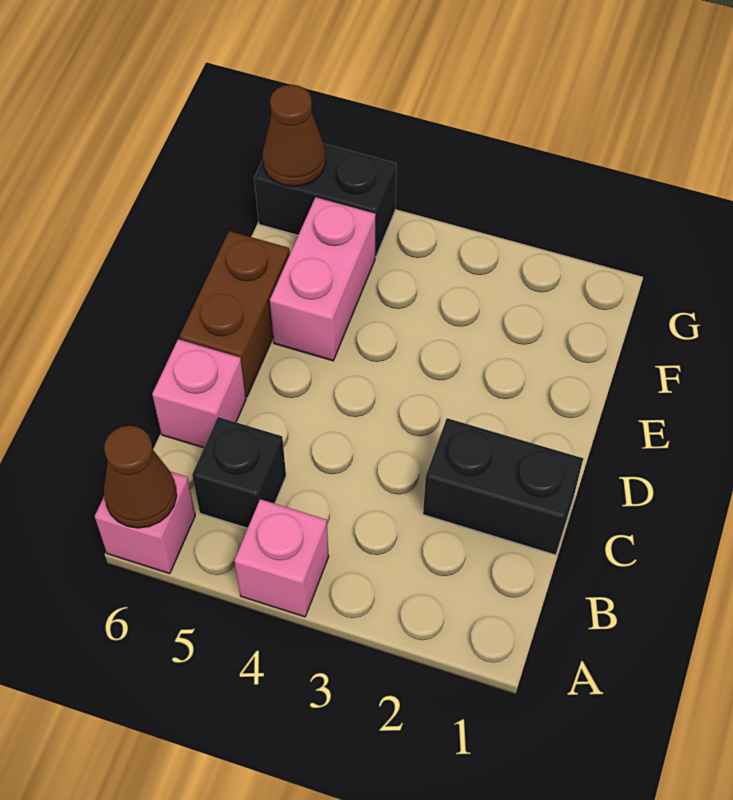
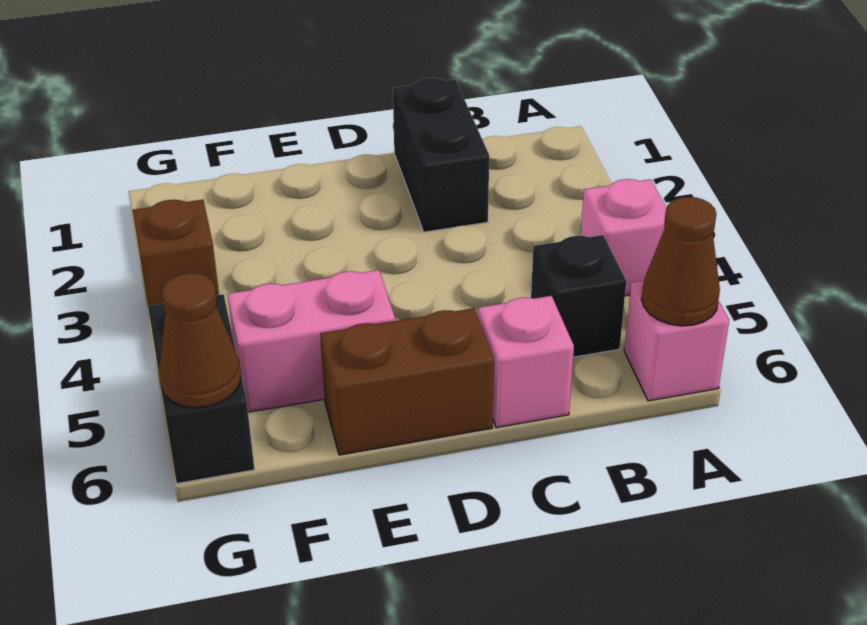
none -> brown brick G3 level 1

